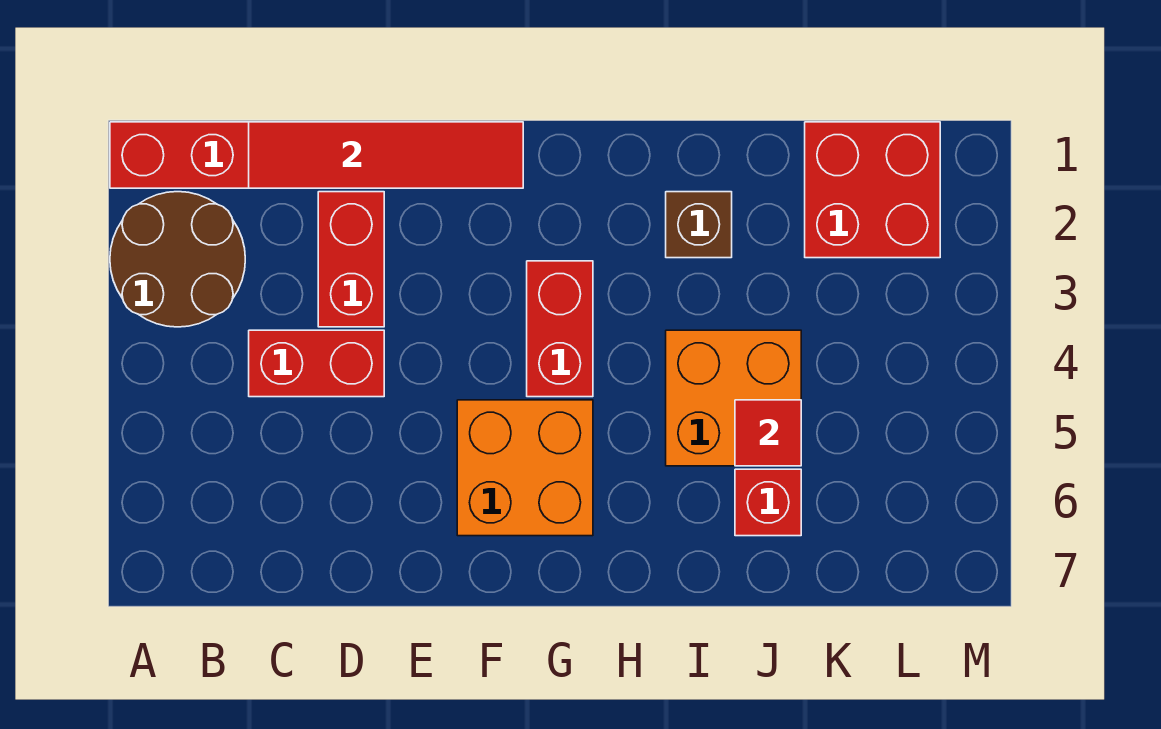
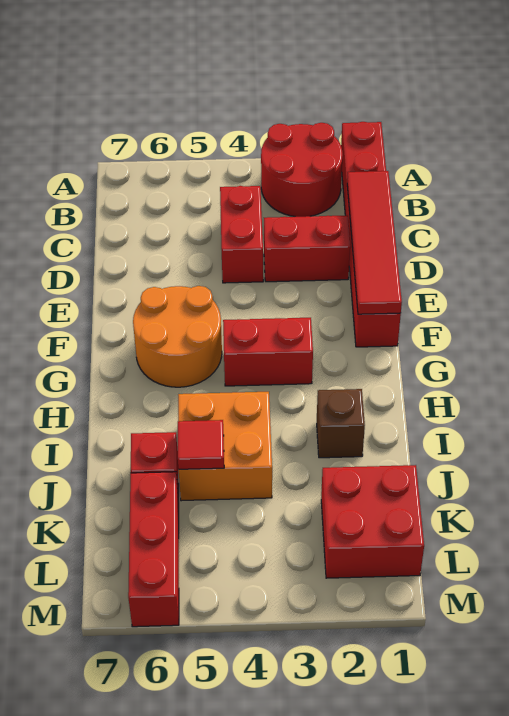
brown round brick A2:B3 level 1 -> red round brick A2:B3 level 1
orange brick F5:G6 level 1 -> orange round brick F5:G6 level 1
none -> red brick K6:M6 level 1

